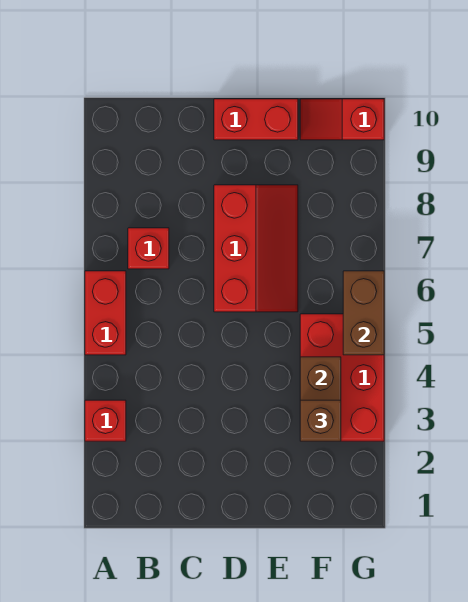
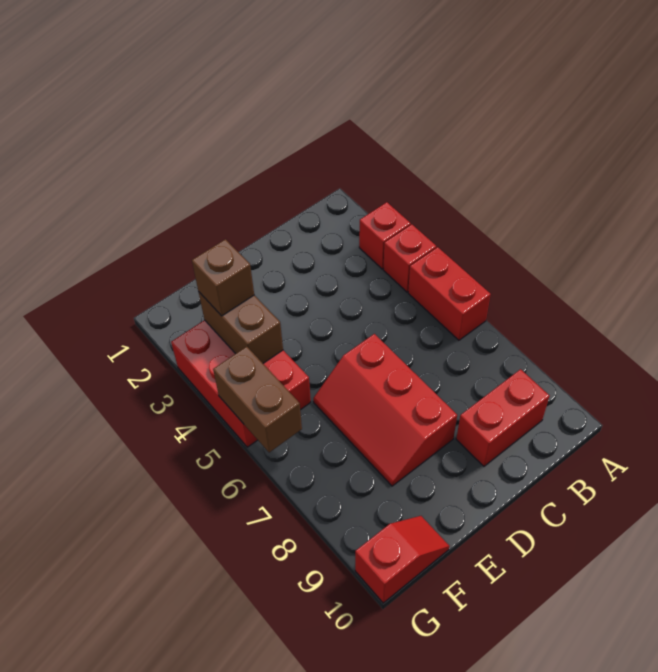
red brick B7 level 1 -> red brick A4 level 1
red brick D10:E10 level 1 -> red brick B9:C9 level 1

